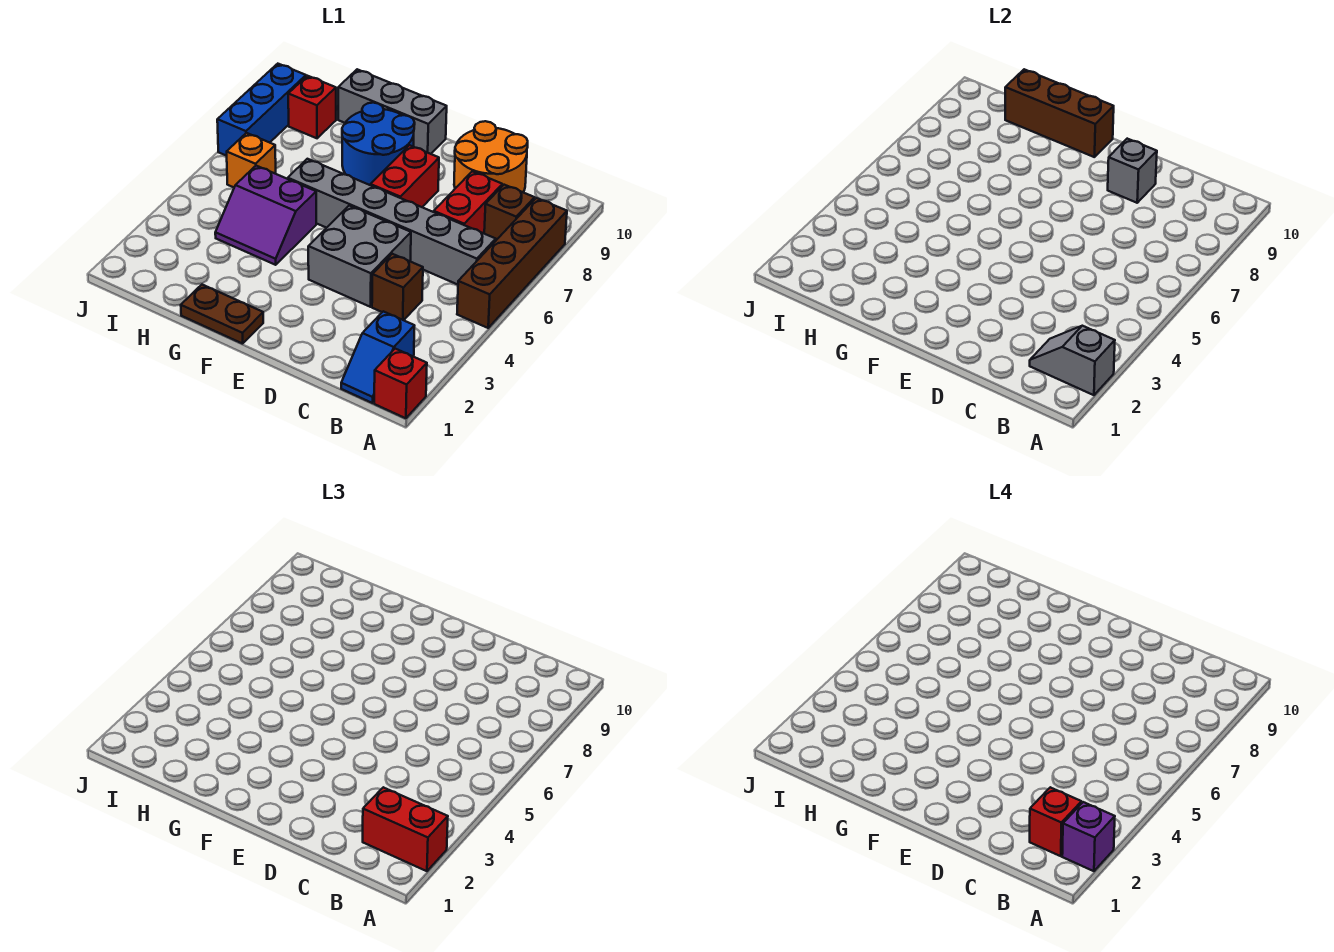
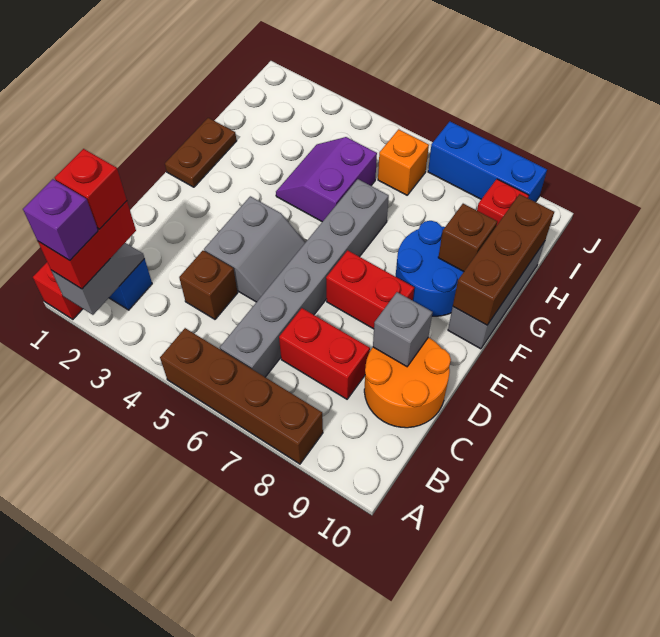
brown brick B8 level 1 -> brown brick G9 level 2
grey brick D4:E5 level 1 -> grey slope D4:E5 level 1 top 4

